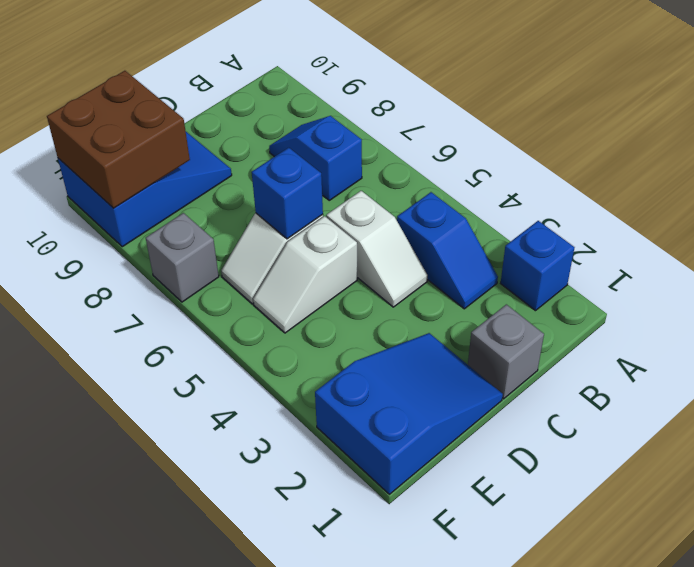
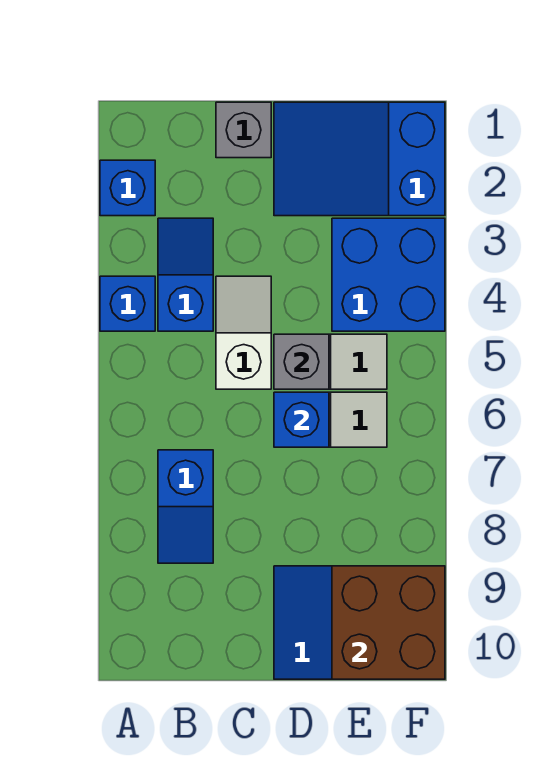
none -> blue brick A4 level 1
none -> blue brick E3:F4 level 1
grey brick F7 level 1 -> grey brick D5 level 2

